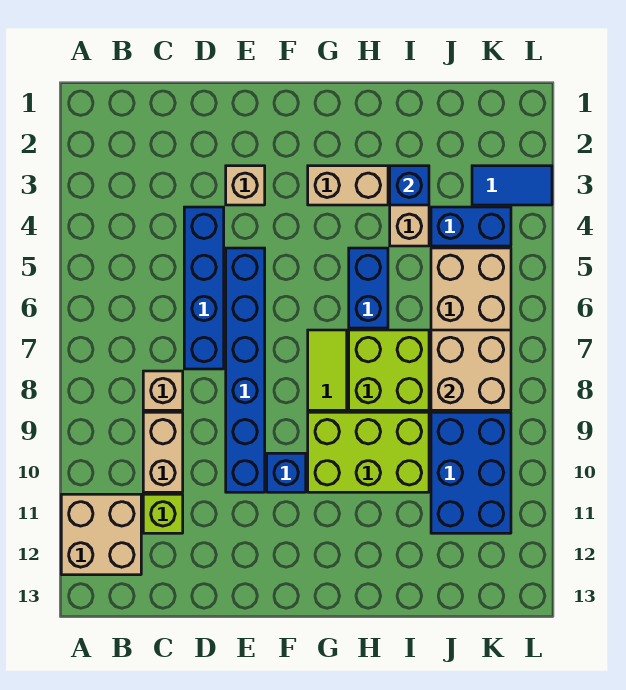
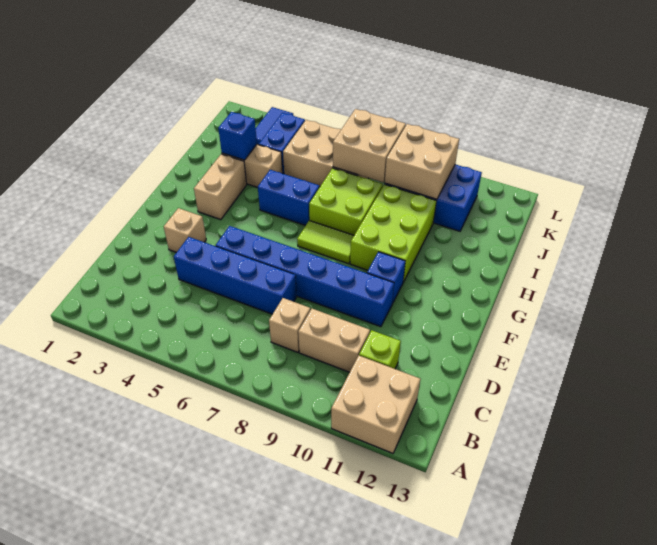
none -> tan brick J9:K10 level 2

